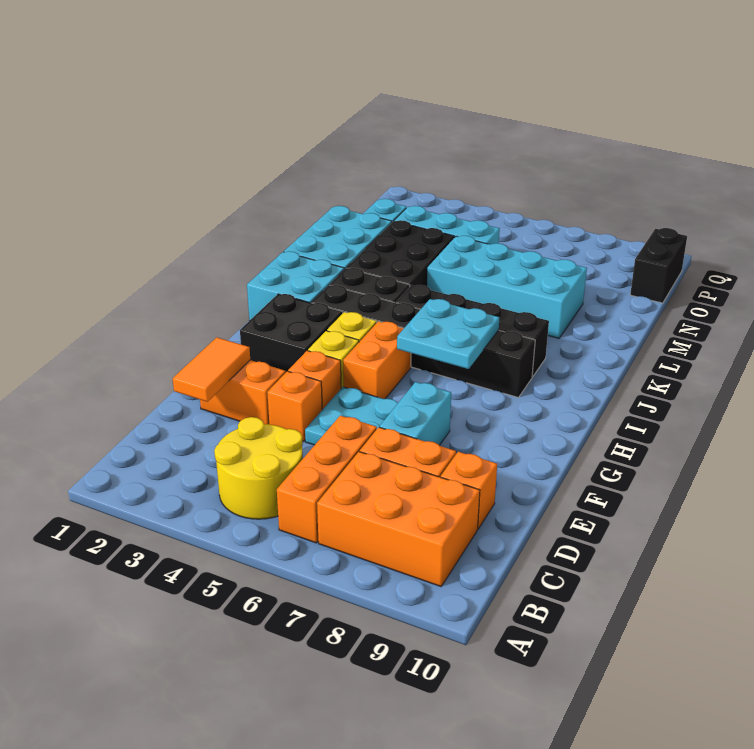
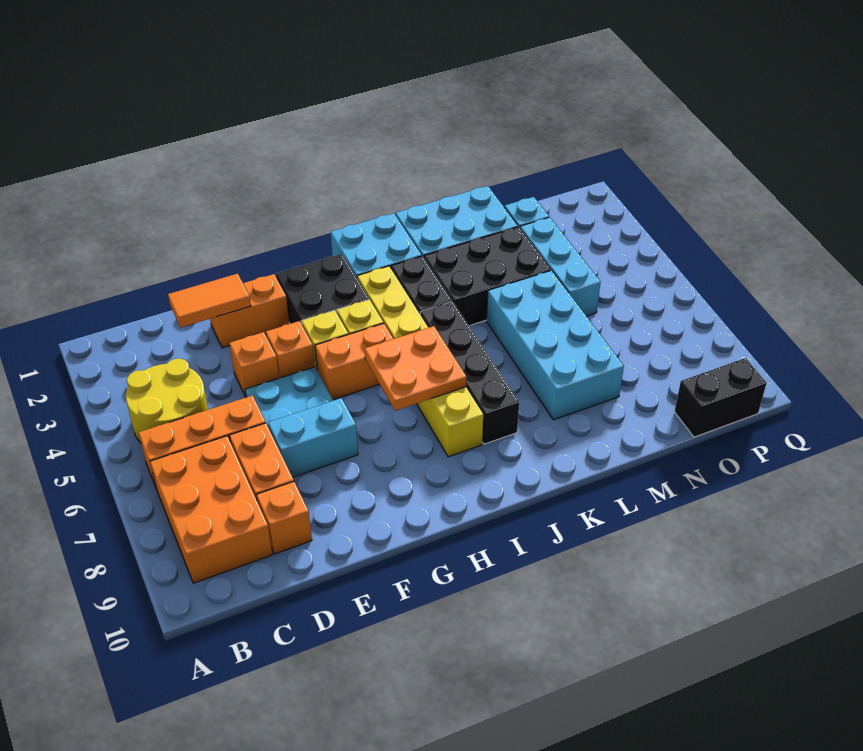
orange brick E2:E3 level 1 -> orange brick E2:F2 level 1
cyan plate H6:I7 level 2 -> orange plate H6:I7 level 2
black brick I3:I8 level 1 -> yellow brick I3:I8 level 1

